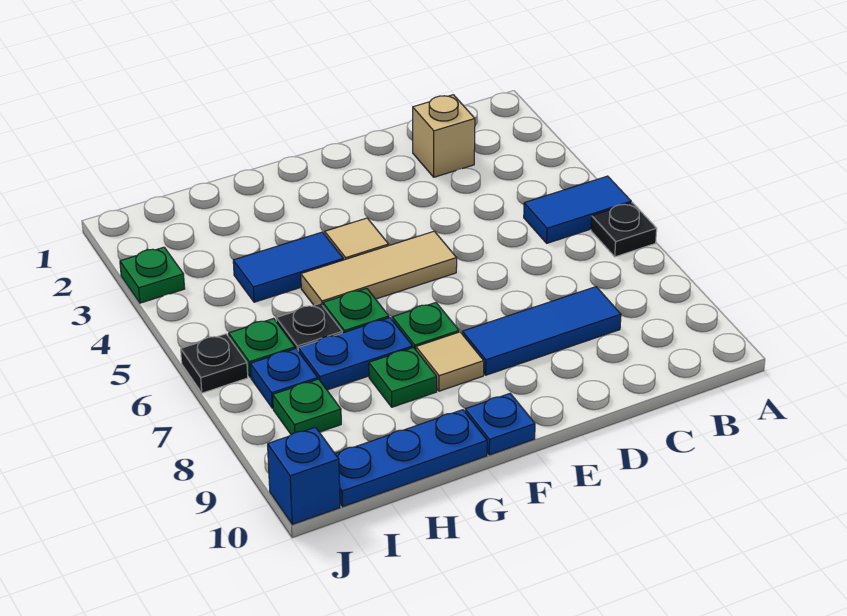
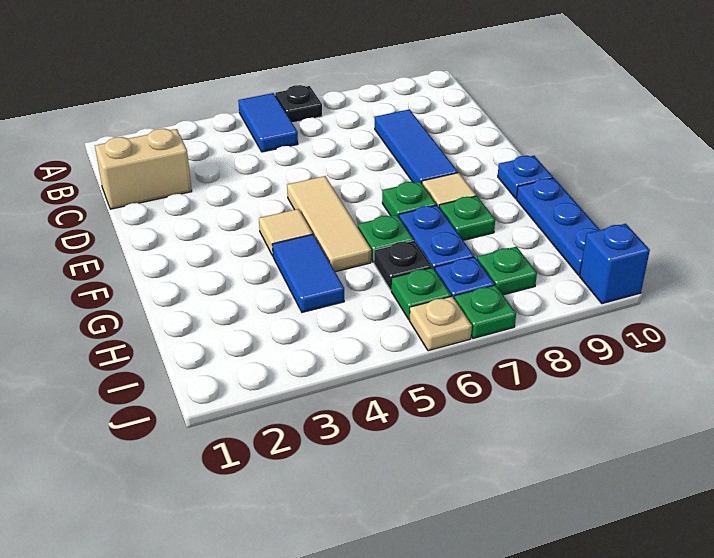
tan brick C2 level 1 -> tan brick C1:C2 level 1
green plate J3 level 1 -> green plate J7 level 1
black plate J6 level 1 -> tan plate J6 level 1

